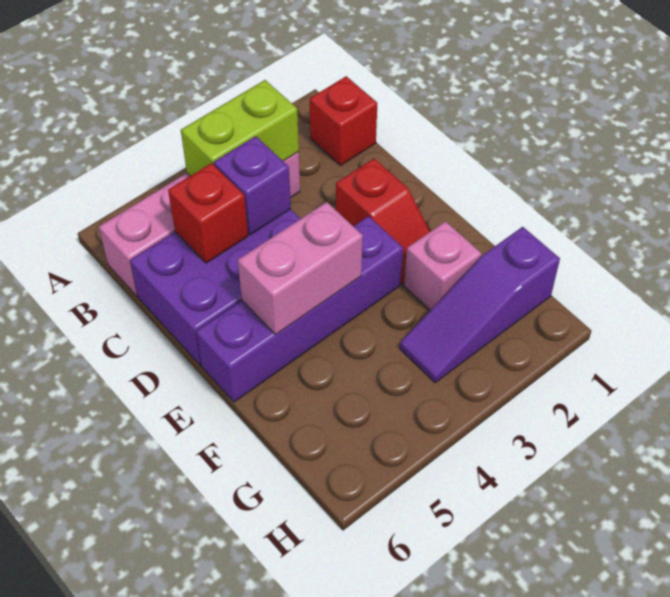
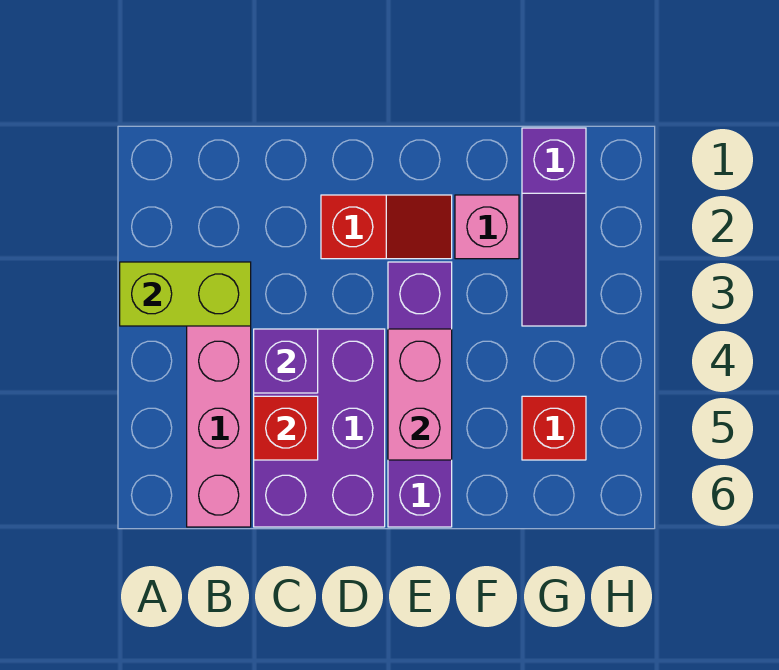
red brick B1 level 1 -> red brick G5 level 1
lime brick B3:B4 level 2 -> lime brick A3:B3 level 2

